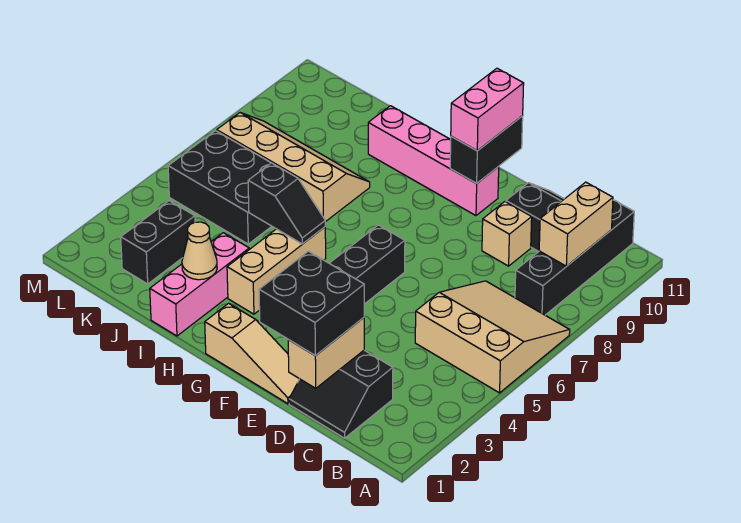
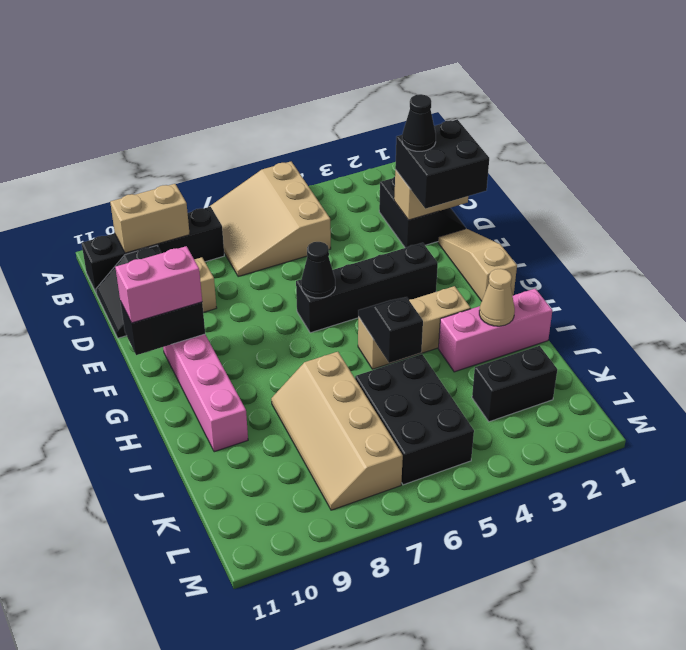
none -> black cone D2 level 4
none -> black cone F6 level 2

